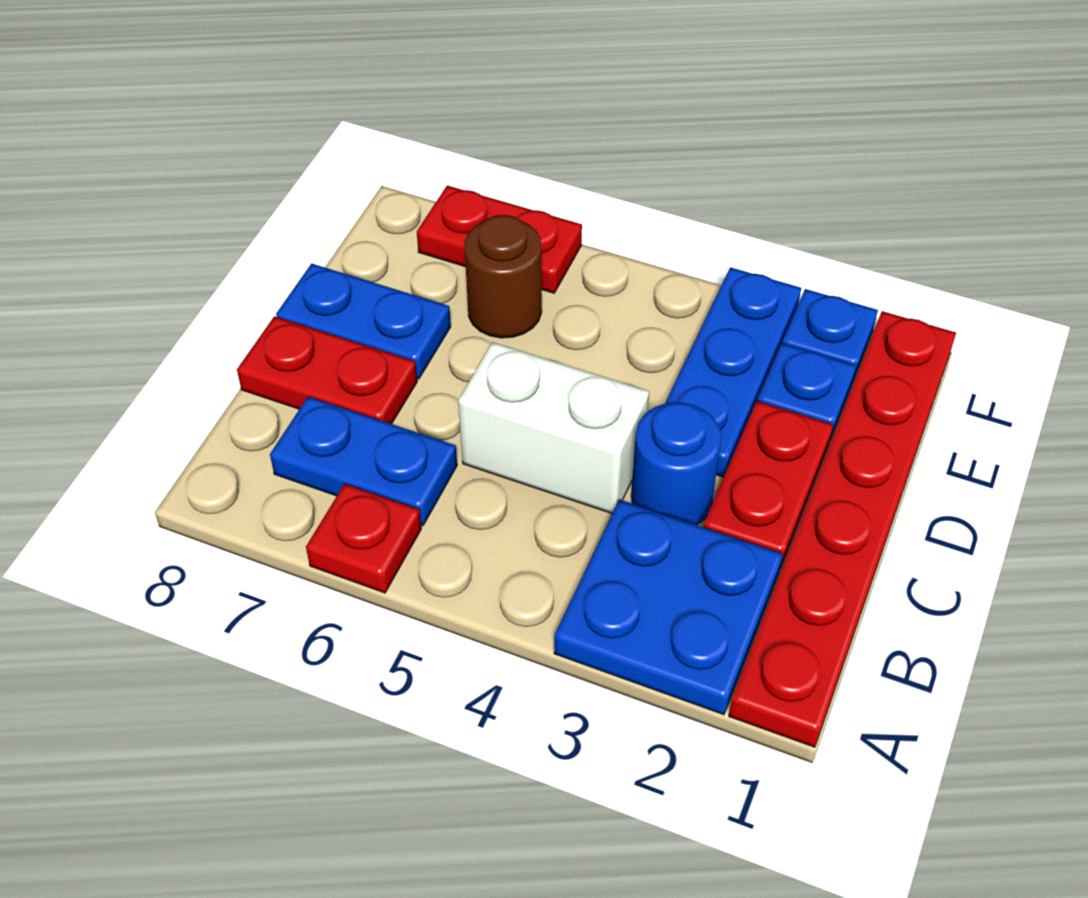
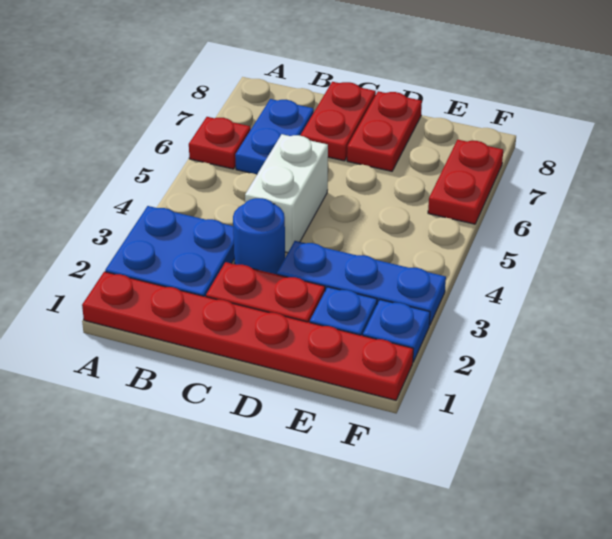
blue plate D7:D8 level 1 -> red plate D7:D8 level 1
brown round brick E6 level 1 -> none

